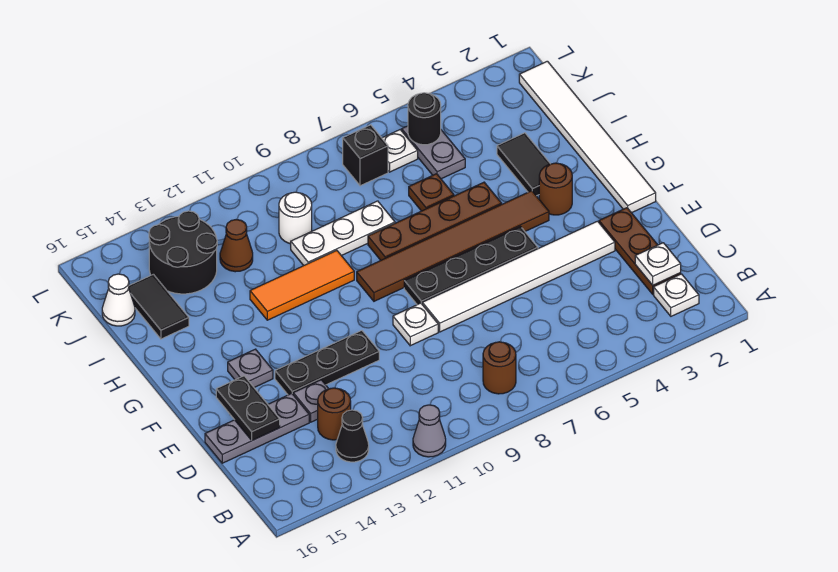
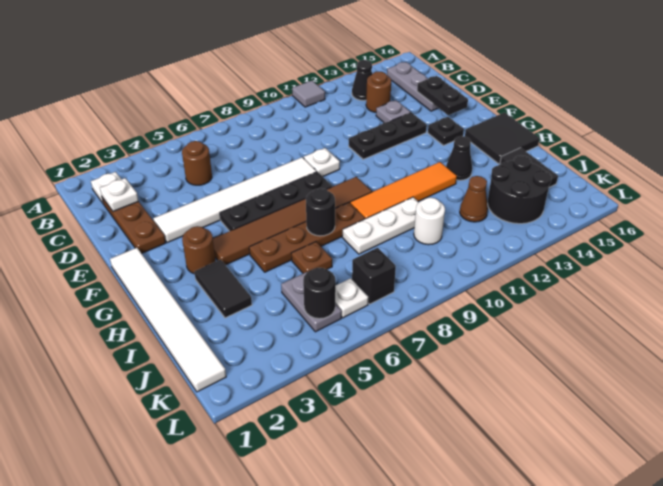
grey cone A11 level 1 -> grey tile A11 level 1
brown round brick B8 level 1 -> brown round brick C5 level 1
grey plate D14:D16 level 1 -> grey plate B15:D15 level 1
grey plate F14 level 1 -> black plate F14 level 1
none -> black tile G15:H16 level 1
none -> black round brick H7 level 2
orange tile H10:H12 level 1 -> orange tile H9:H12 level 1
none -> black cone H13 level 1
white cone J16 level 1 -> none

